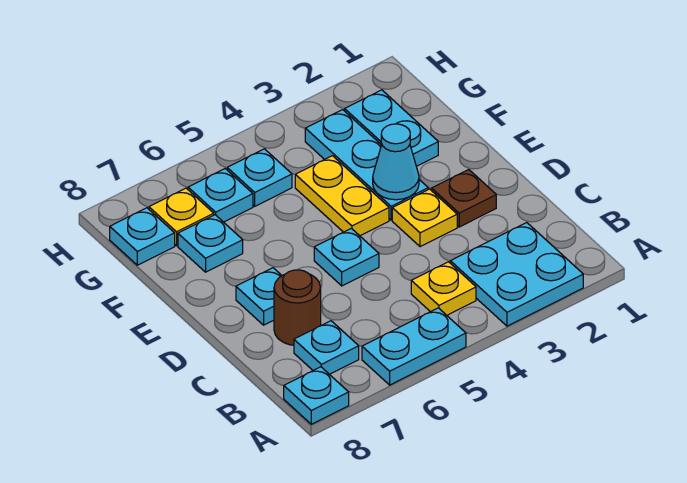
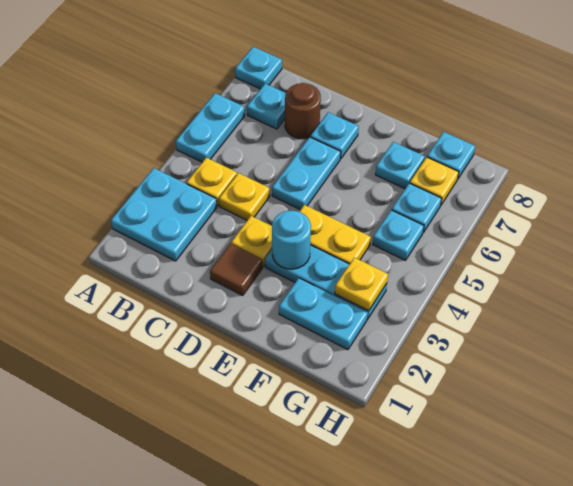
none -> yellow plate C4 level 1
brown plate D2 level 1 -> brown tile D2 level 1
cyan plate D5 level 1 -> cyan plate D5:D6 level 1
cyan cone E3 level 2 -> cyan round brick E3 level 2
none -> yellow plate G3 level 2

